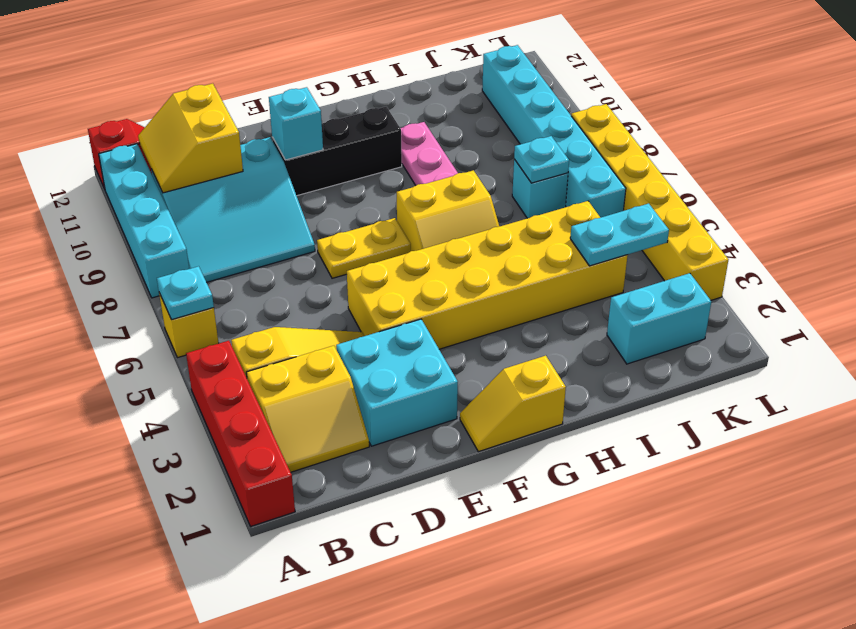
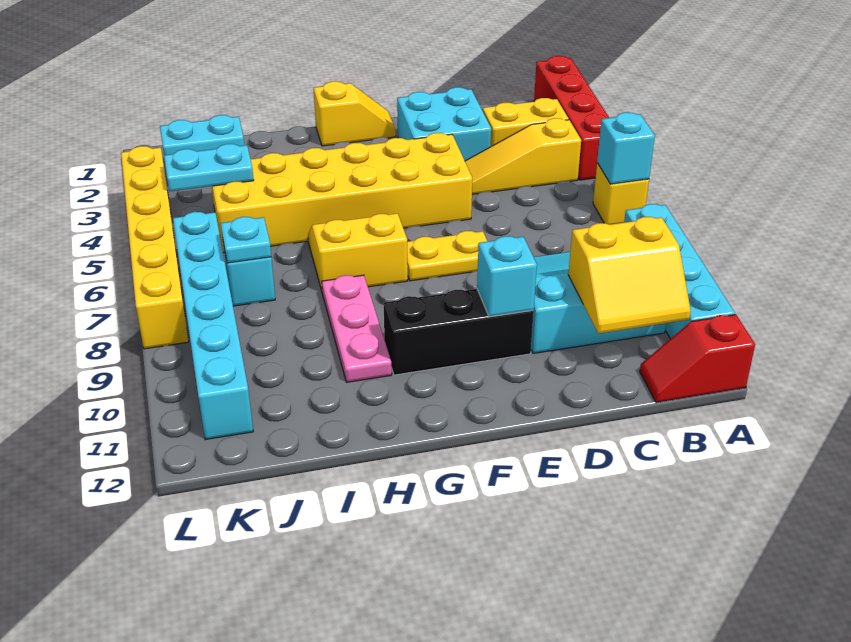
cyan plate A6 level 2 -> cyan brick A6 level 2
yellow slope B10:C11 level 2 top C -> yellow slope B10:C11 level 2 top 10

